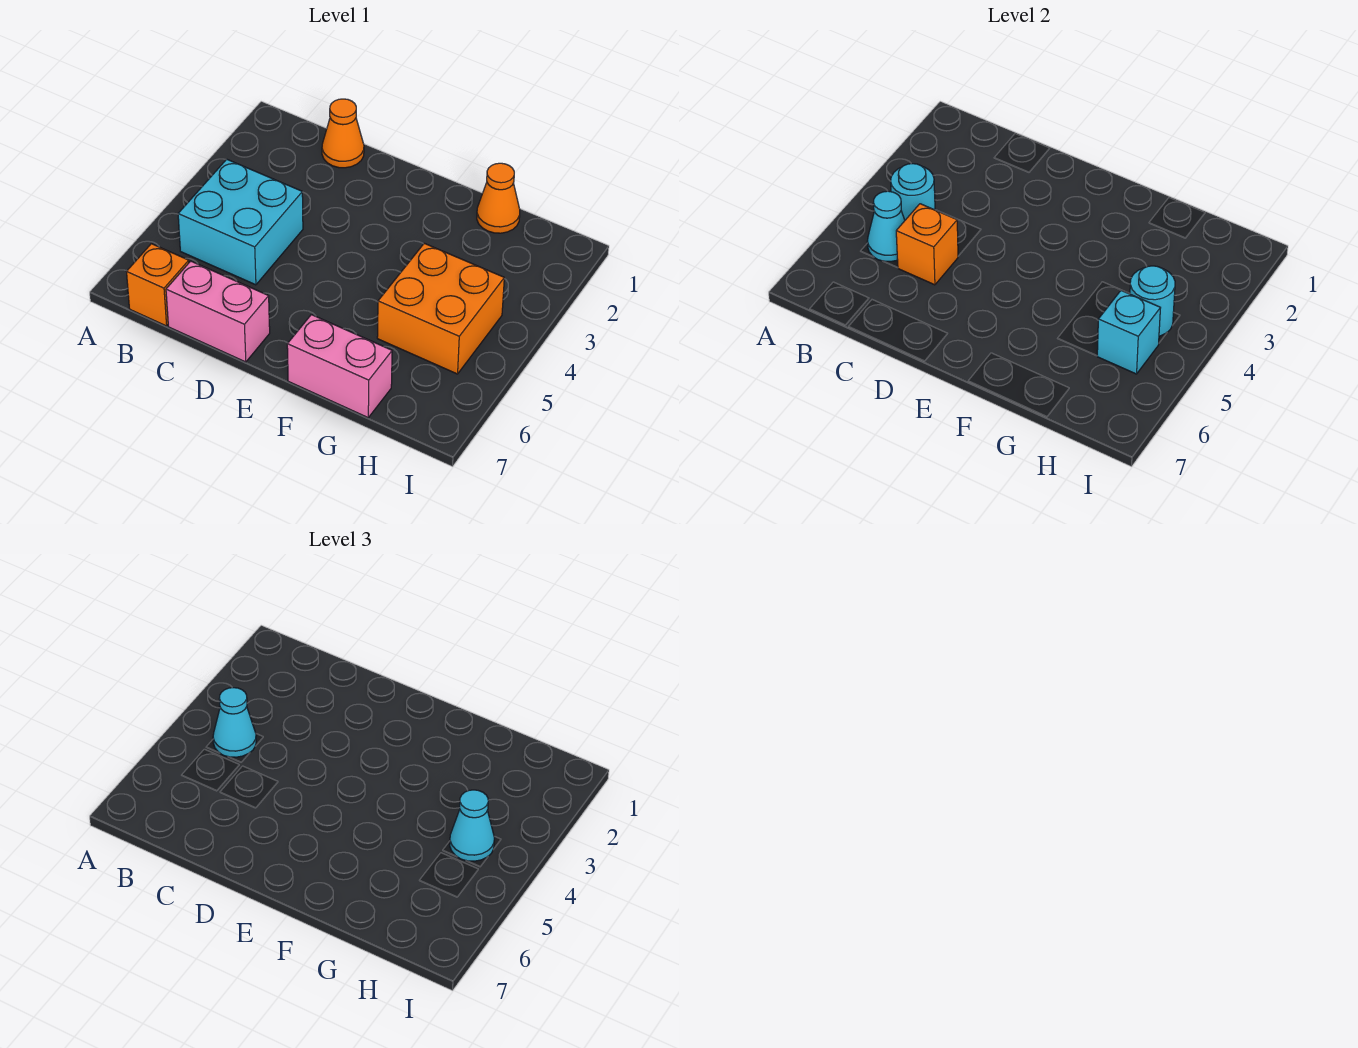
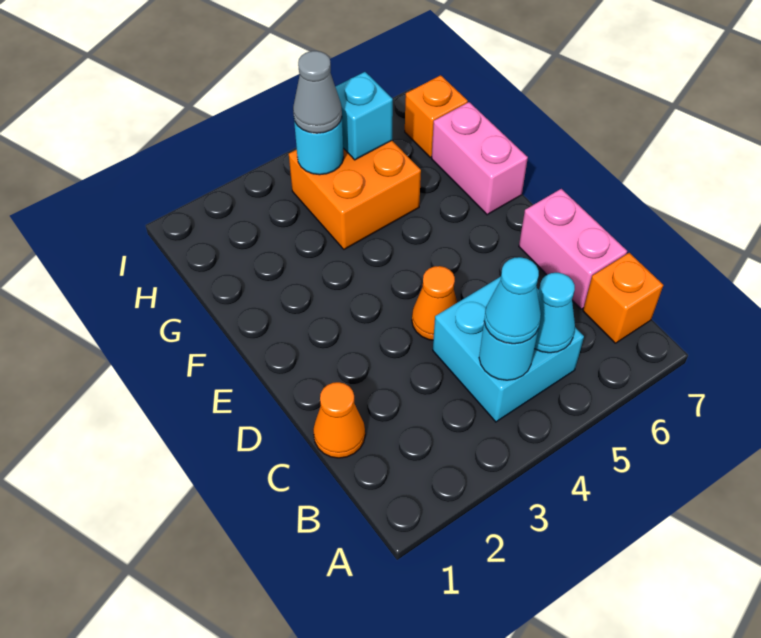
orange brick C5 level 2 -> orange brick H7 level 1
orange cone G1 level 1 -> orange cone D4 level 1
cyan cone H4 level 3 -> grey cone H4 level 3

